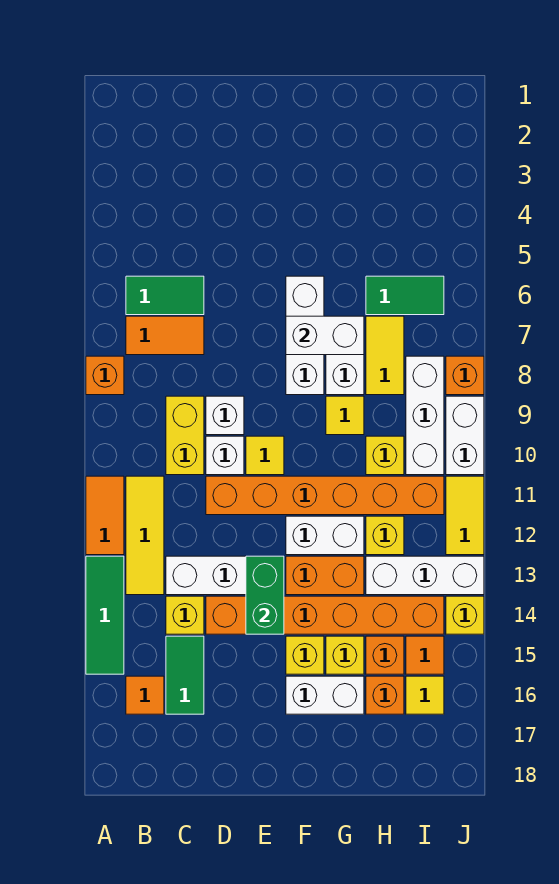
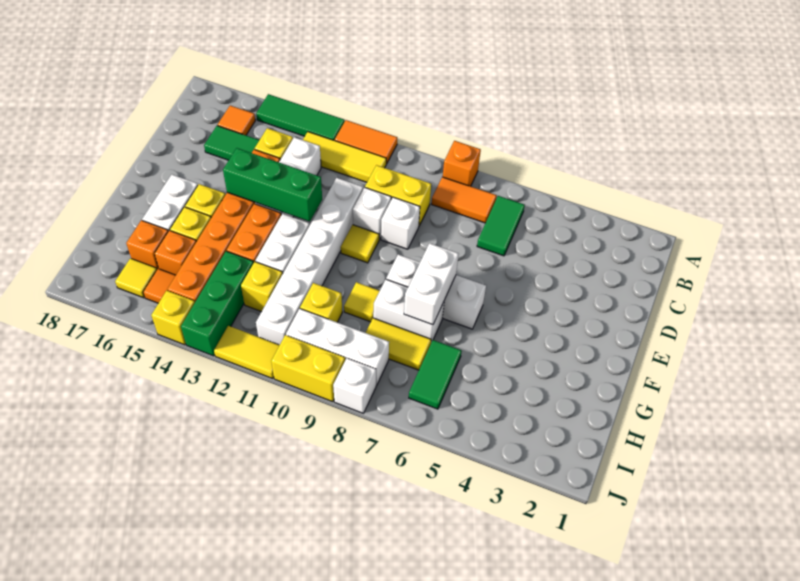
orange tile B7:C7 level 1 -> orange tile B7:B8 level 1
orange brick D11:I11 level 1 -> white brick D11:I11 level 1
green brick E13:E14 level 2 -> green brick E12:E14 level 2
white brick H13:J13 level 1 -> green brick H13:J13 level 1
orange brick J8 level 1 -> white brick J8 level 1
white brick J9:J10 level 1 -> yellow brick J9:J10 level 1

